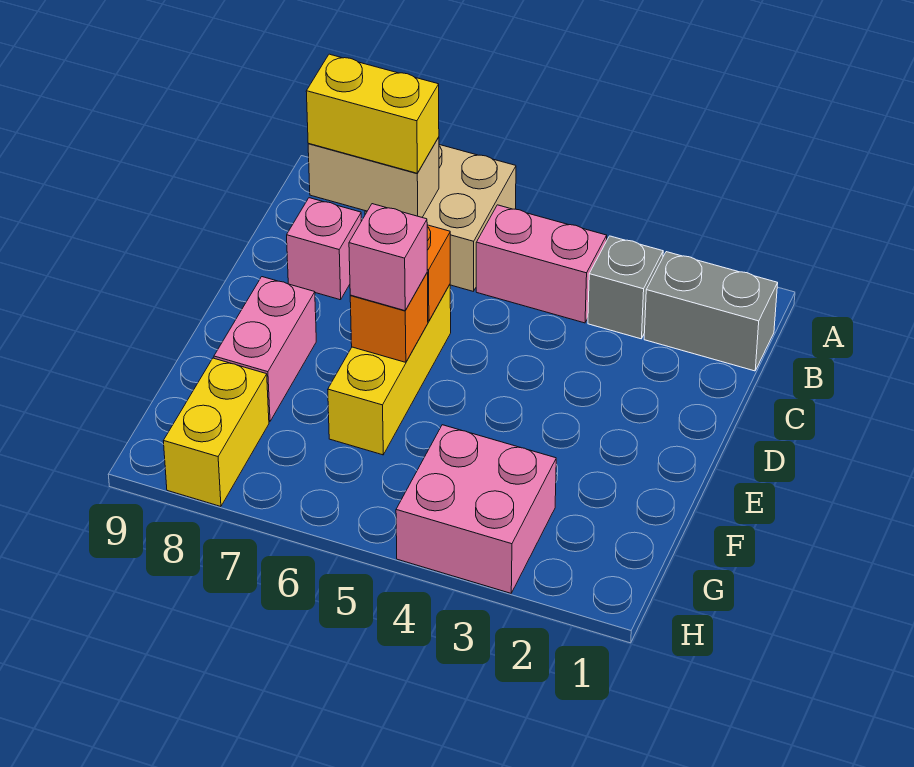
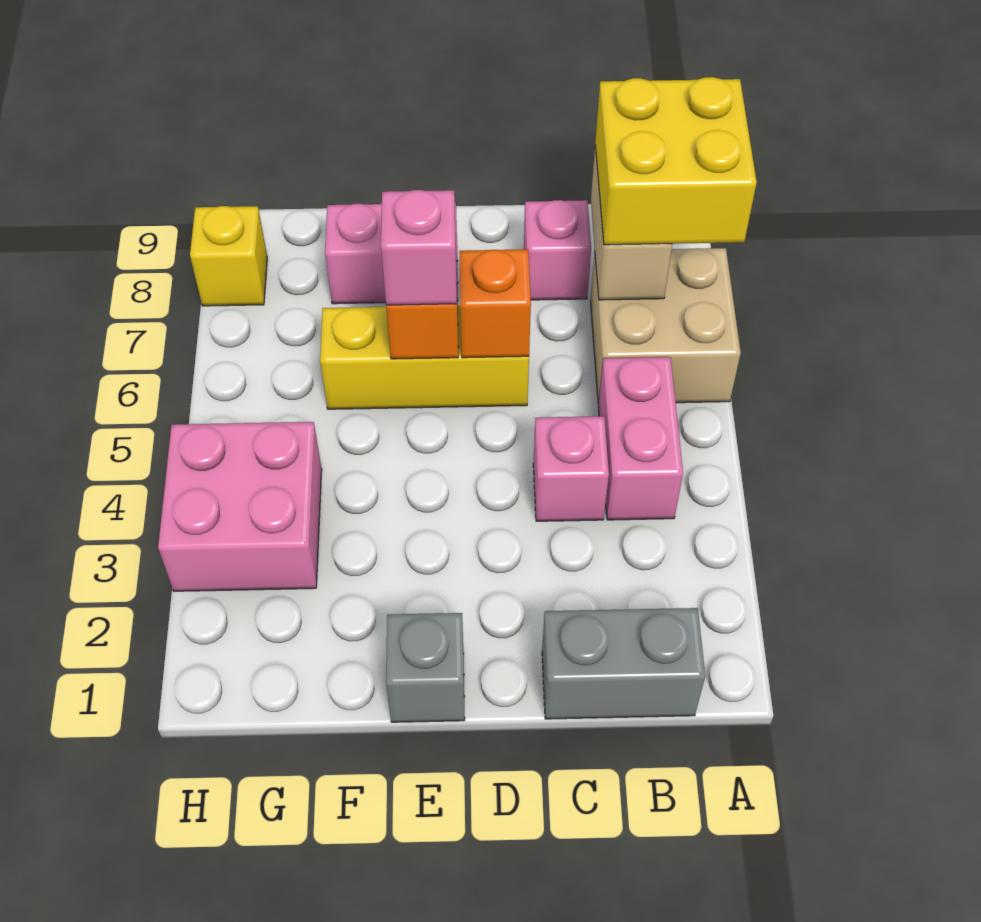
grey brick B1:B2 level 1 -> grey brick B1:C1 level 1
grey brick B3 level 1 -> grey brick E1 level 1
yellow brick B7:B8 level 3 -> yellow brick A7:B8 level 3
none -> pink brick C4 level 1
yellow brick G8:H8 level 1 -> yellow brick H8 level 1

